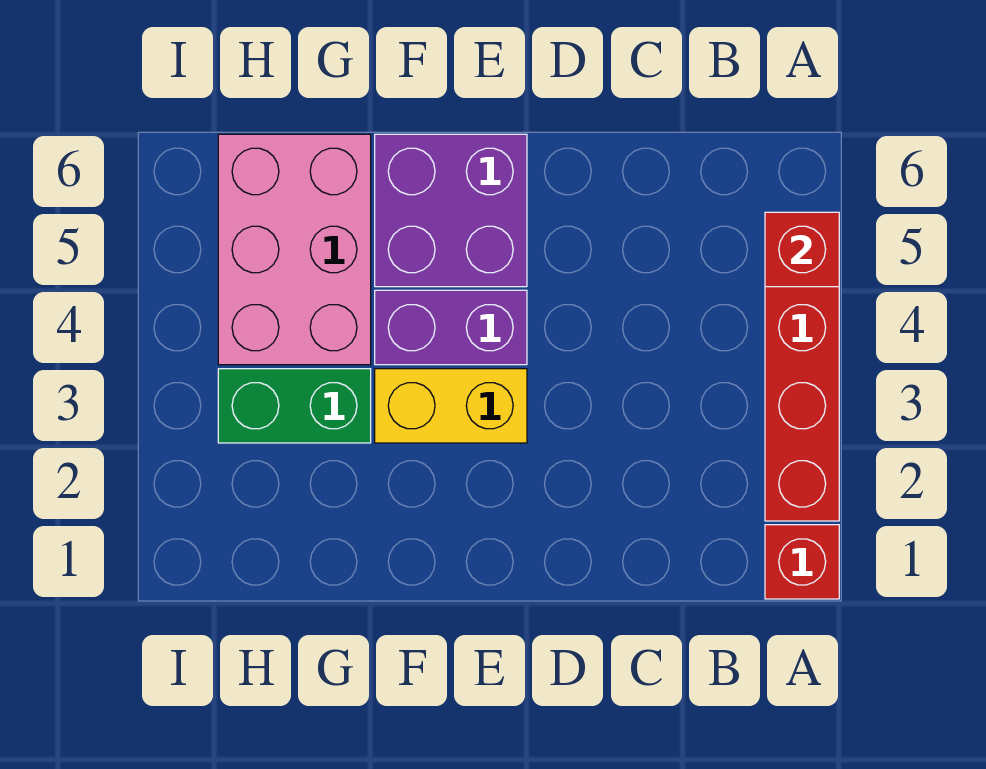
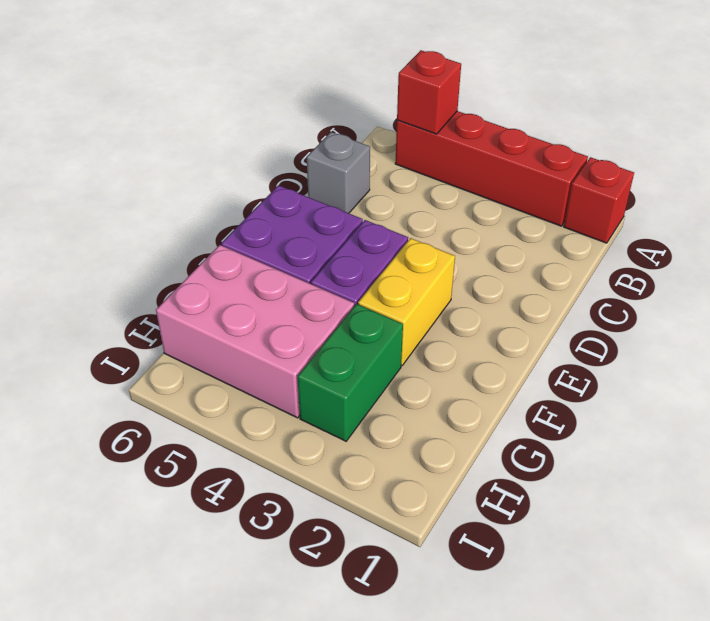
none -> grey brick C6 level 1

